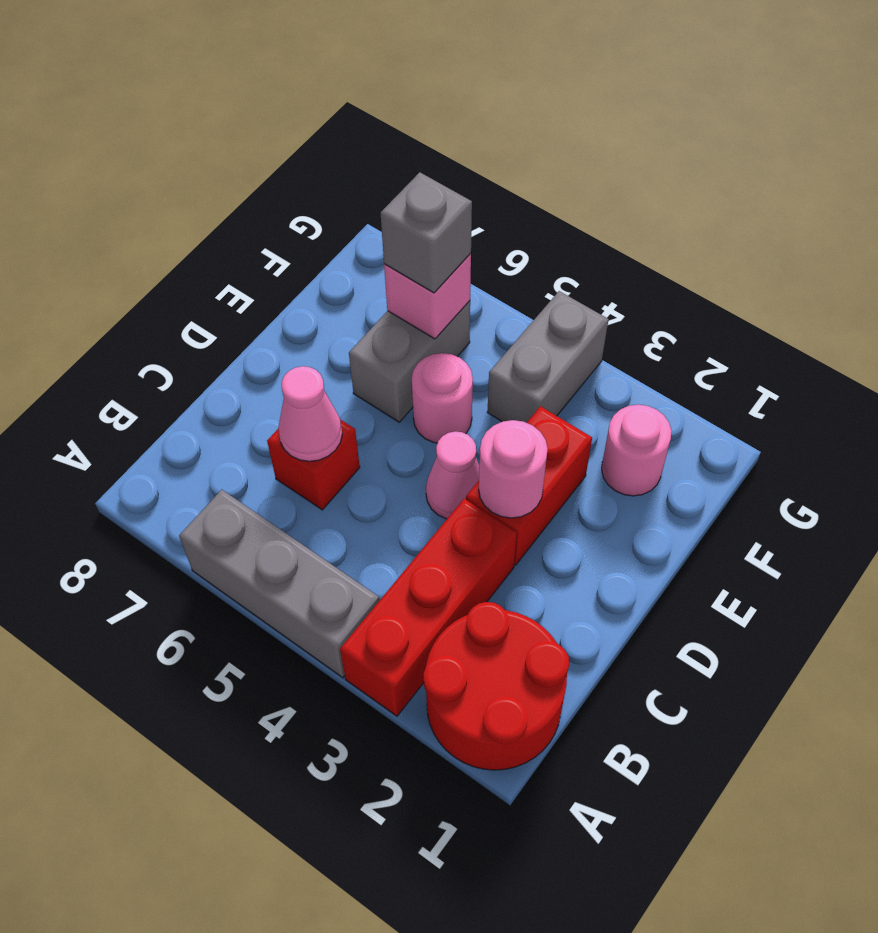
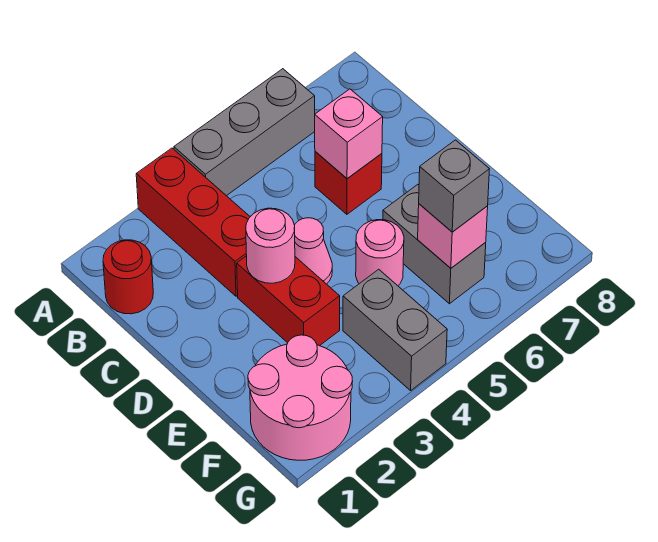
red round brick A1:B2 level 1 -> red round brick B1 level 1
pink cone C6 level 2 -> pink brick C6 level 2
pink round brick F2 level 1 -> pink round brick F1:G2 level 1

